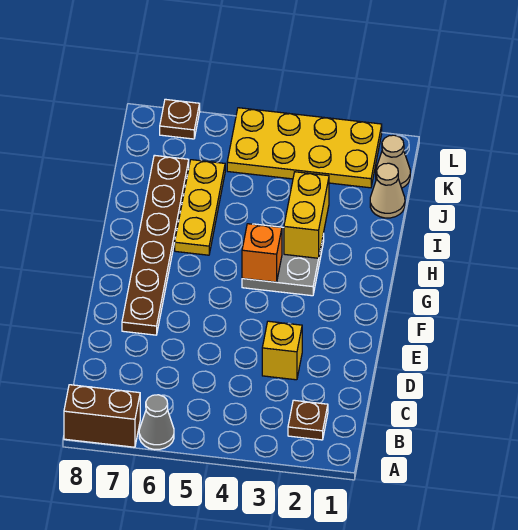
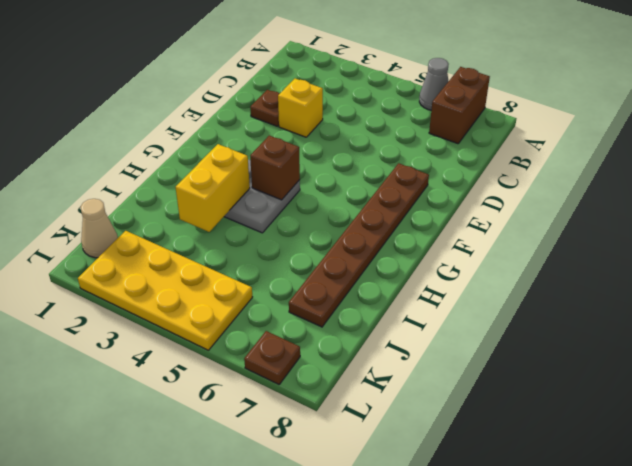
brown brick A7:A8 level 1 -> brown brick A7:B7 level 1
brown plate B2 level 1 -> brown plate D2 level 1
orange brick G4 level 2 -> brown brick G4 level 2
yellow plate H6:J6 level 1 -> none
tan cone J1 level 1 -> none

